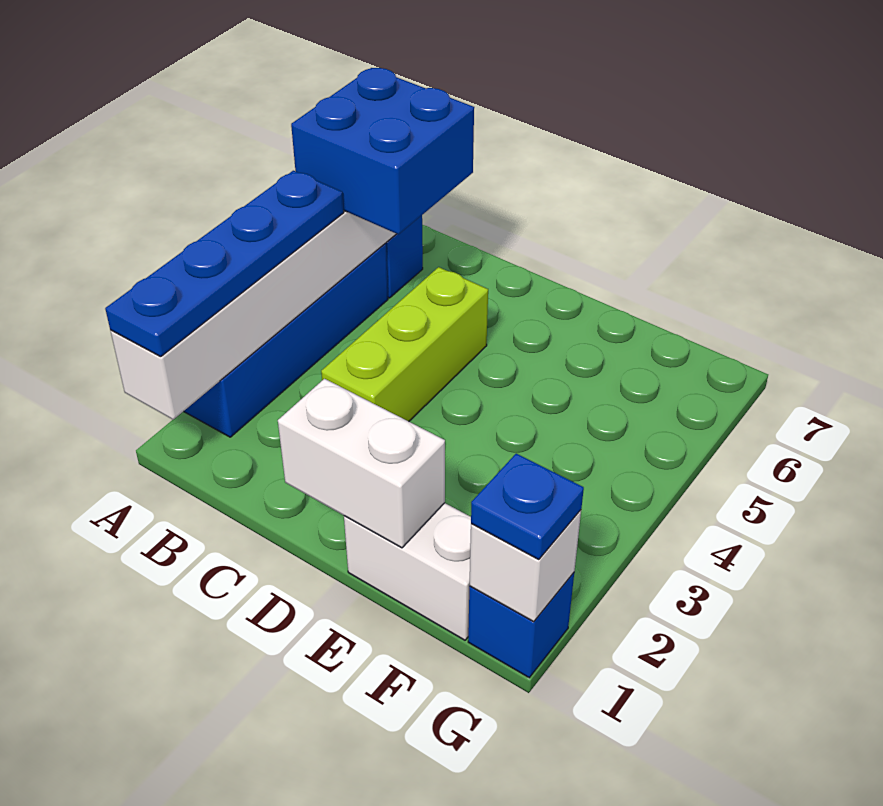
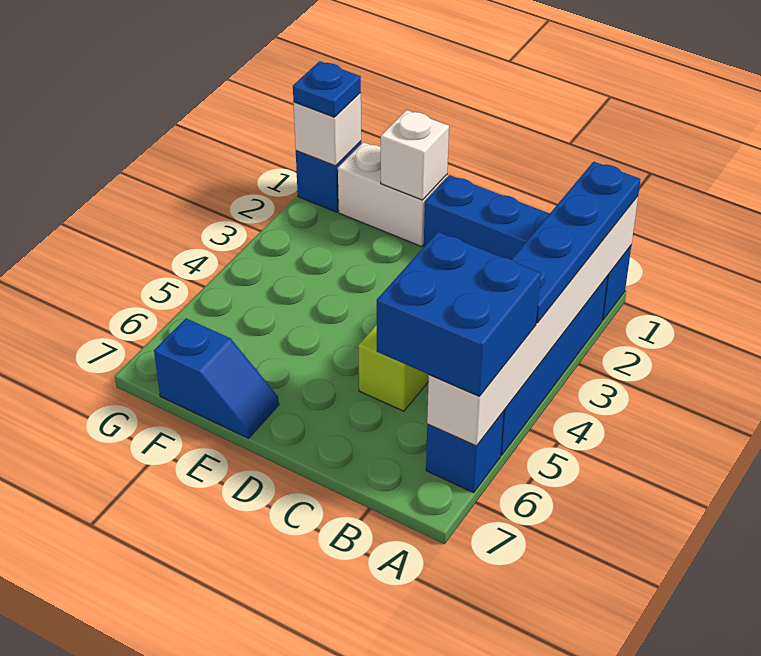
none -> blue brick A1:D1 level 1
white brick D1:E1 level 2 -> white brick E1 level 2
none -> blue slope E7:F7 level 1 top F

